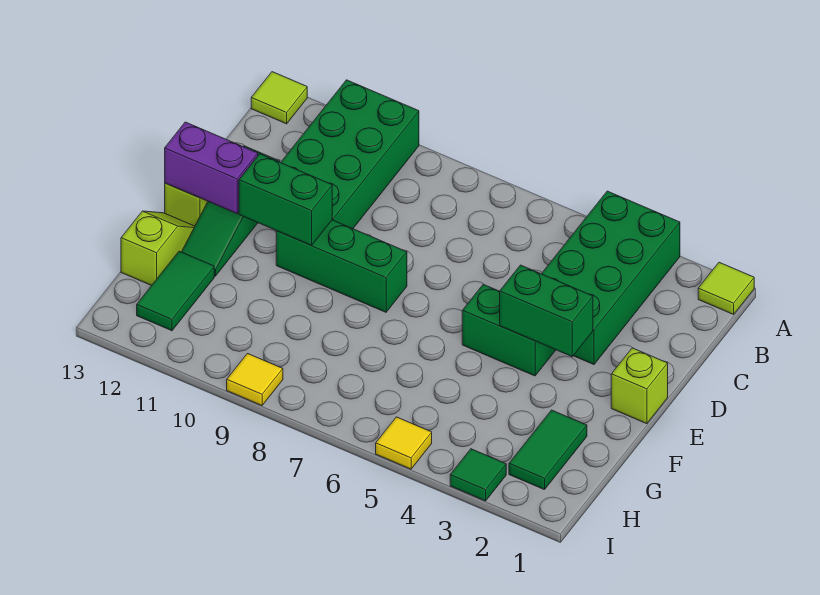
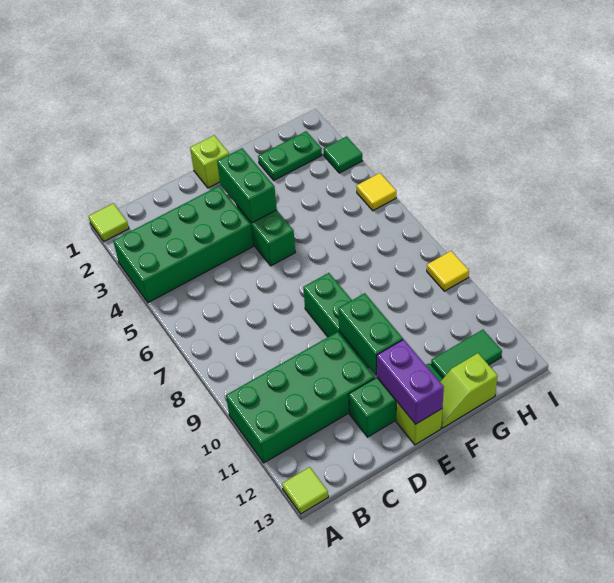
green tile G2:H2 level 1 -> green plate G2:H2 level 1

